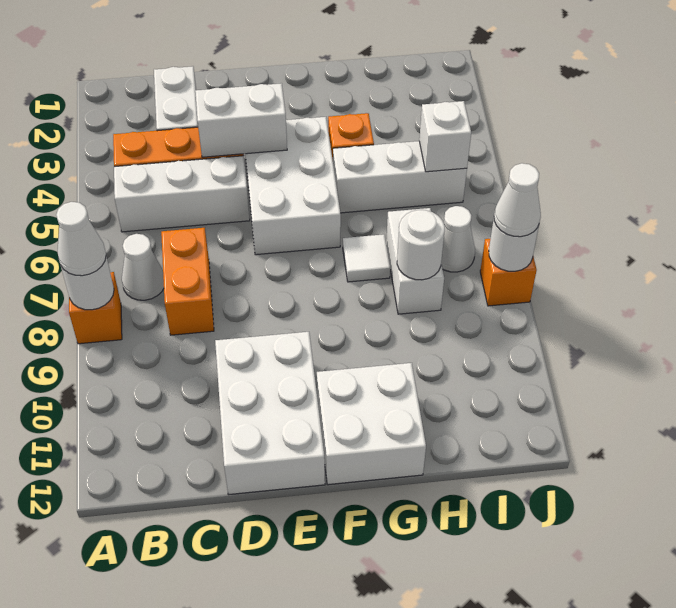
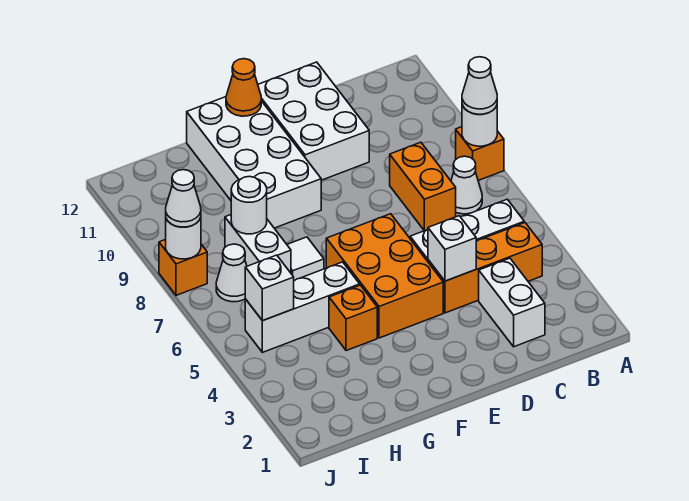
white brick D4:E4 level 2 -> white brick D4 level 2
white brick E4:F6 level 1 -> orange brick E4:F6 level 1
white brick F11:G12 level 1 -> white brick F9:G12 level 1
none -> orange cone F12 level 2

